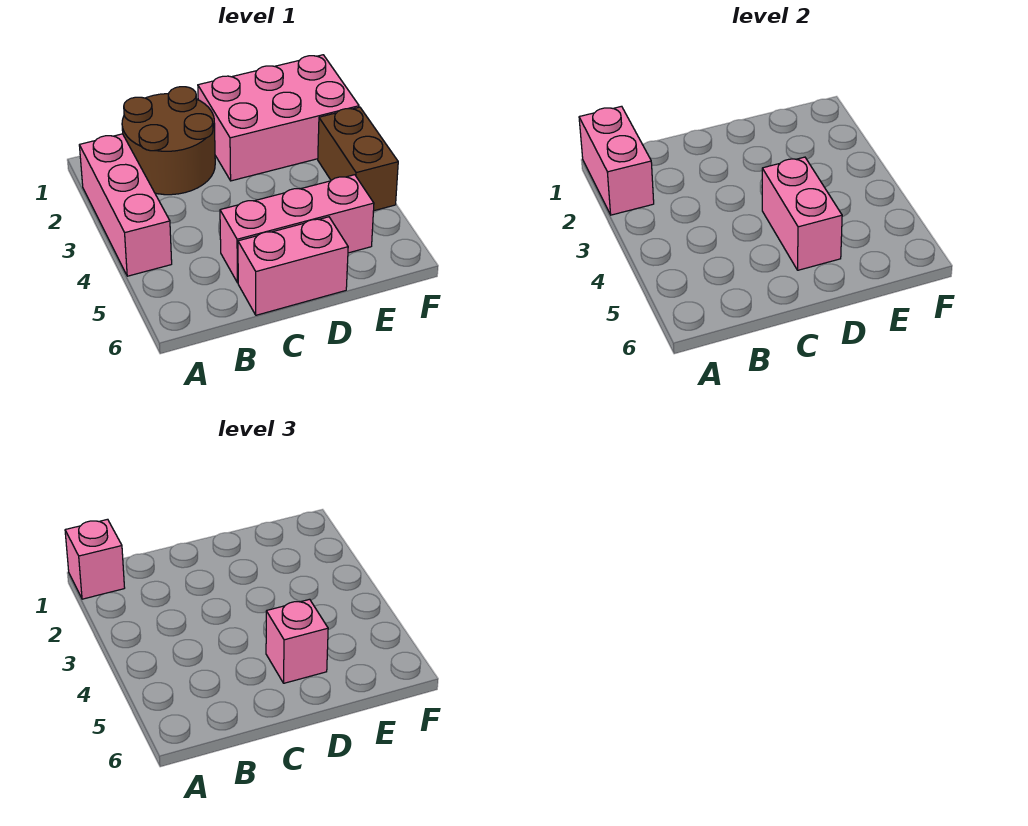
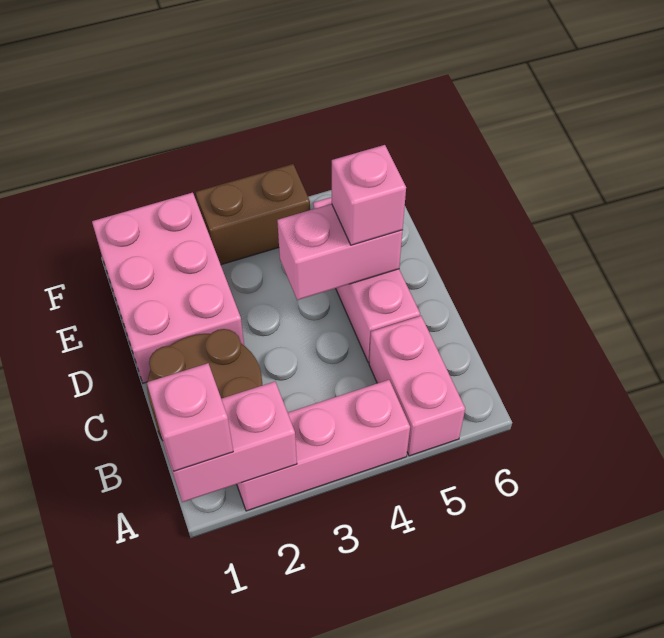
pink brick C6:D6 level 1 -> pink brick A5:B5 level 1

